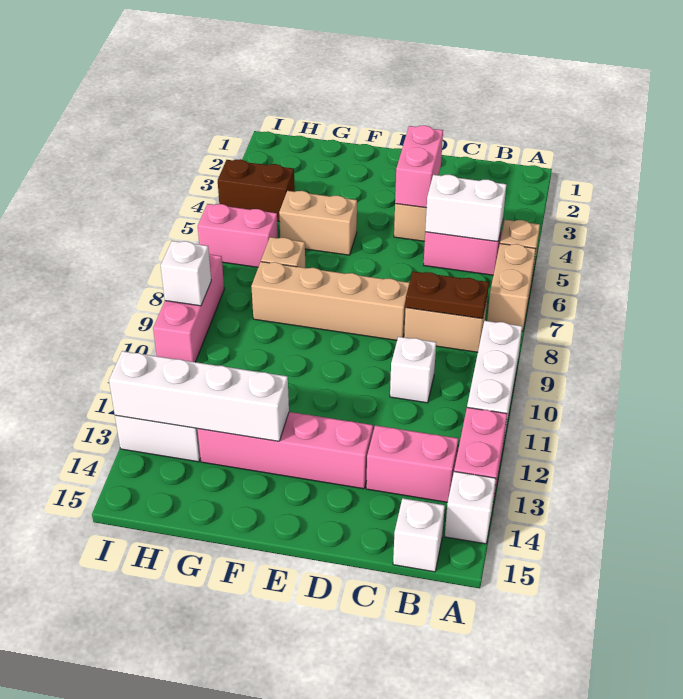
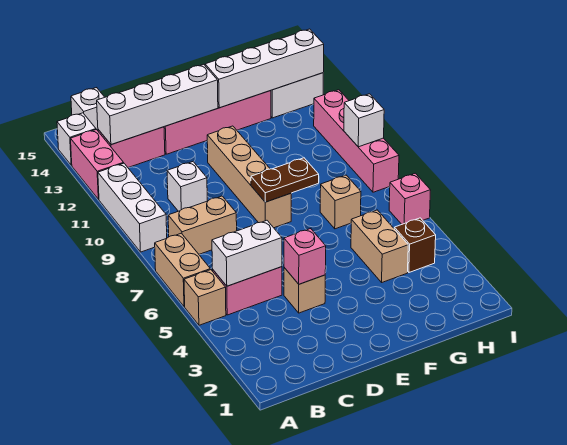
brown plate B8:C8 level 2 -> brown plate E8:F8 level 2
none -> white brick B13:E13 level 2
pink brick D3:D4 level 2 -> pink brick D4 level 2
tan brick D8:G8 level 1 -> tan brick E8:E11 level 1
tan brick F5:G5 level 1 -> tan brick G4:G5 level 1
brown brick H4:I4 level 1 -> brown brick H4 level 1
pink brick H6:I6 level 1 -> pink brick I6 level 1
pink brick I8:I10 level 1 -> pink brick I8:I11 level 1

